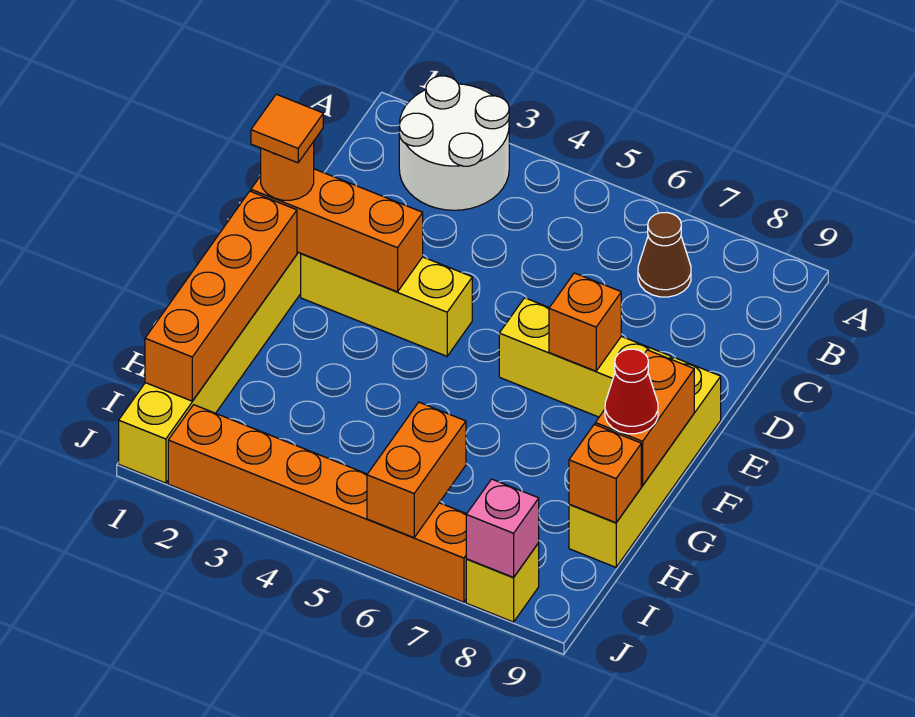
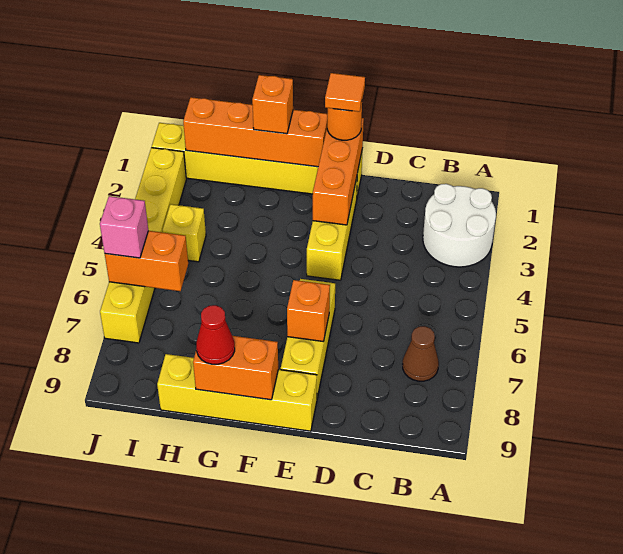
orange brick H9 level 2 -> orange brick G1 level 3
orange brick J2:J7 level 1 -> yellow brick J2:J7 level 1
yellow brick J8 level 1 -> yellow brick I4 level 1
pink brick J8 level 2 -> pink brick J6 level 3

